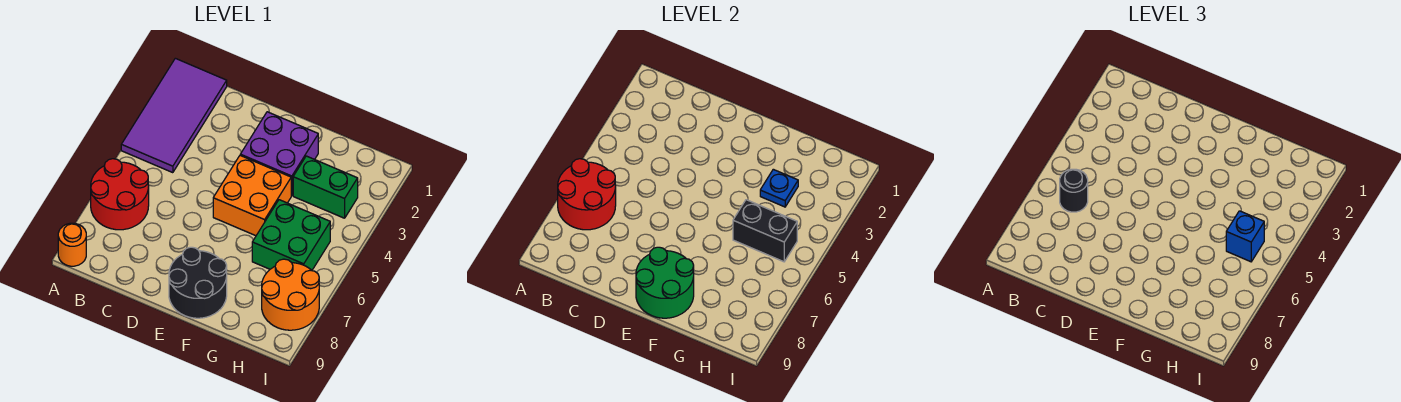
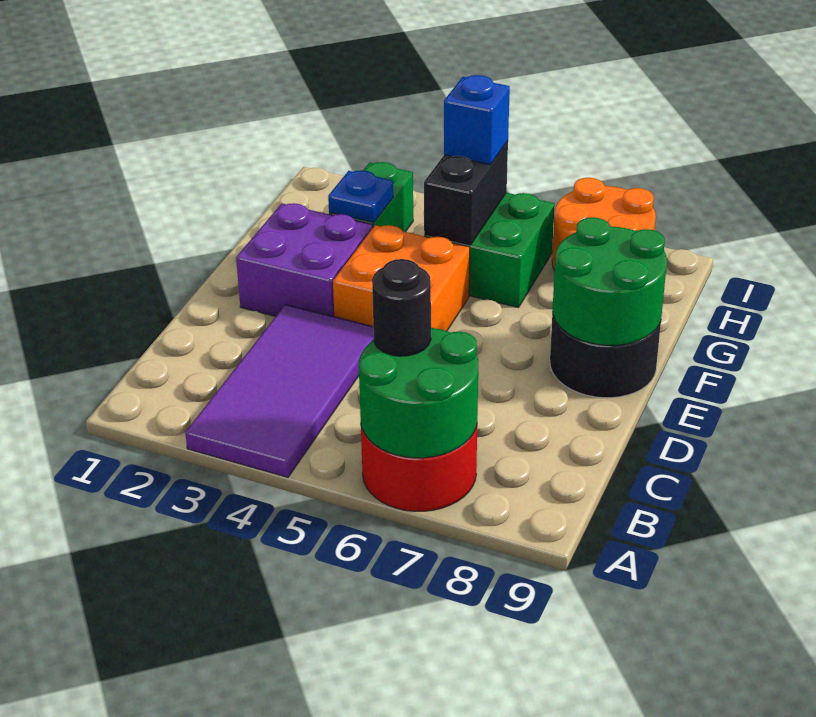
purple tile A1:B4 level 1 -> purple tile A3:D4 level 1
red round brick A6:B7 level 2 -> green round brick A6:B7 level 2
orange round brick A9 level 1 -> none

